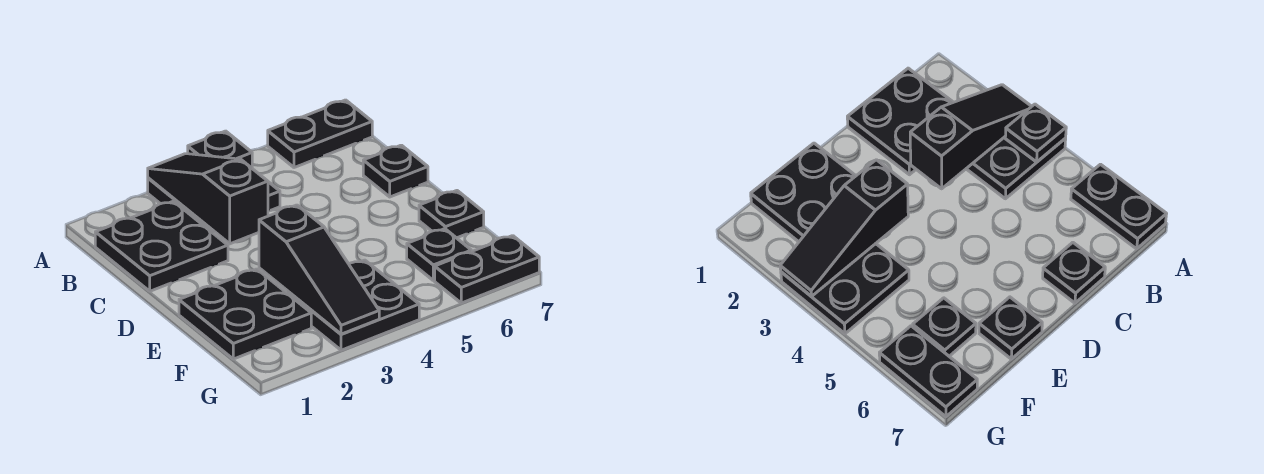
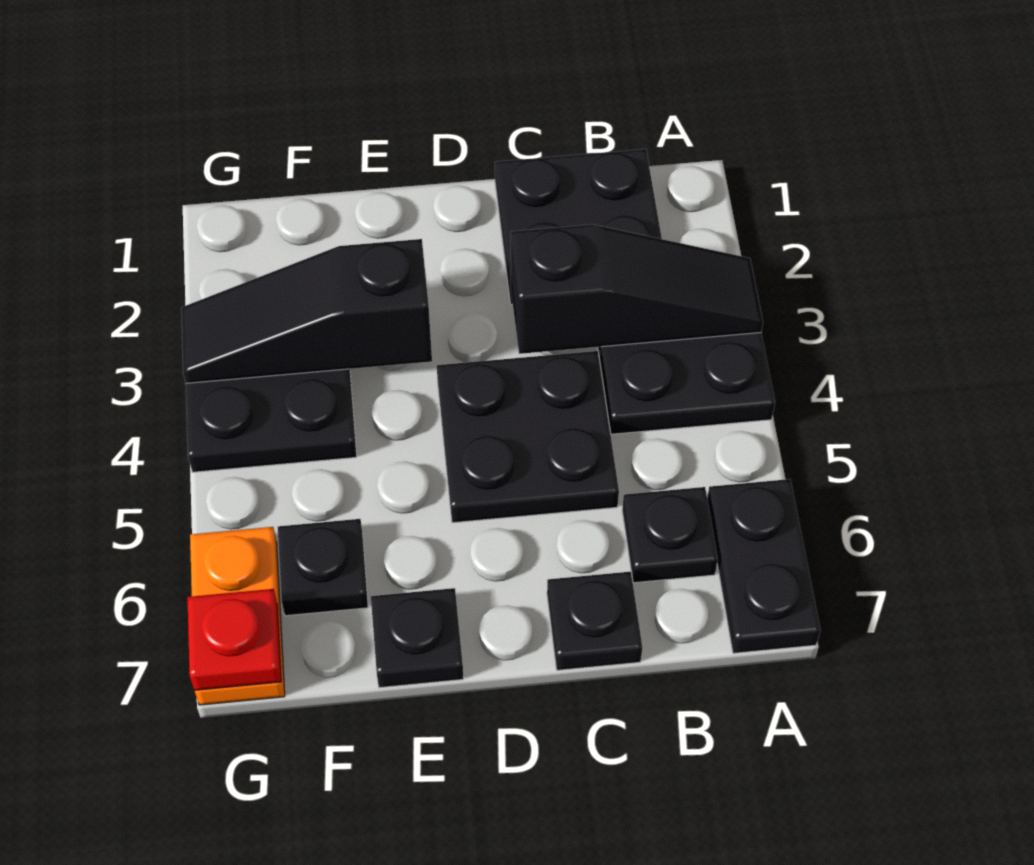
black plate A4 level 2 -> black plate B6 level 1
black plate E1:F2 level 1 -> black plate C4:D5 level 1
black plate G6:G7 level 1 -> orange plate G6:G7 level 1
none -> red plate G7 level 2

